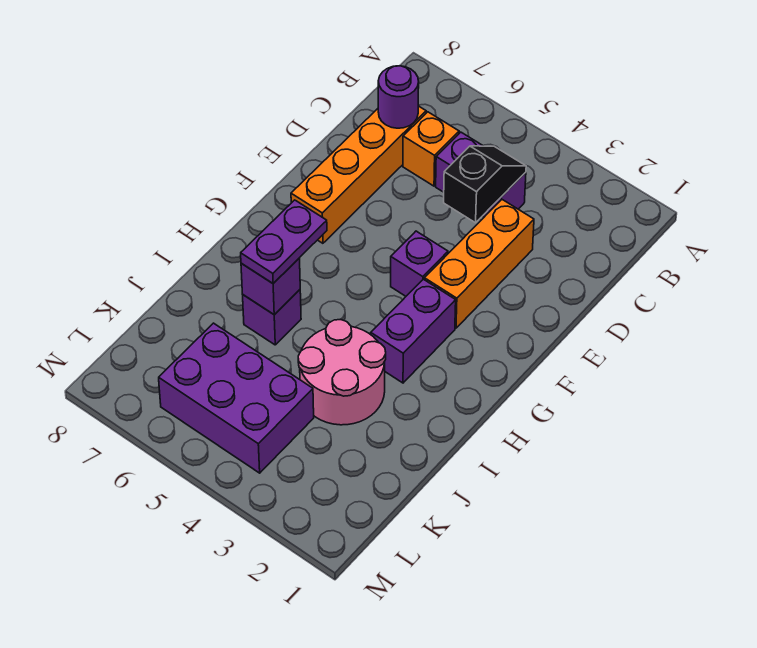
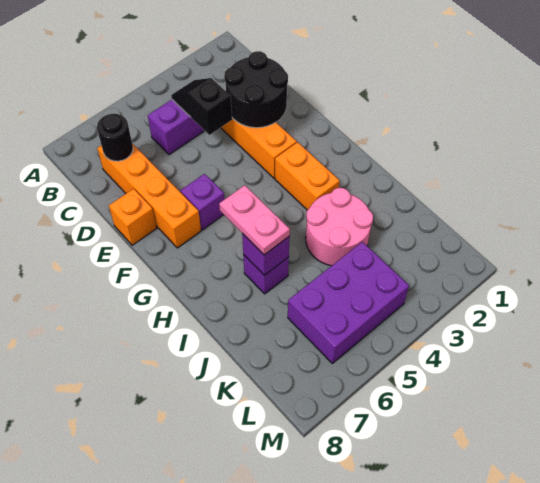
orange brick C6 level 1 -> orange brick E8 level 1
purple round brick C7 level 2 -> black round brick C7 level 2
none -> black round brick D2:E3 level 2
purple brick F4 level 1 -> purple brick F6 level 1
purple brick G3:H3 level 1 -> orange brick G3:H3 level 1
purple plate H6:I6 level 3 -> pink plate H6:I6 level 3

